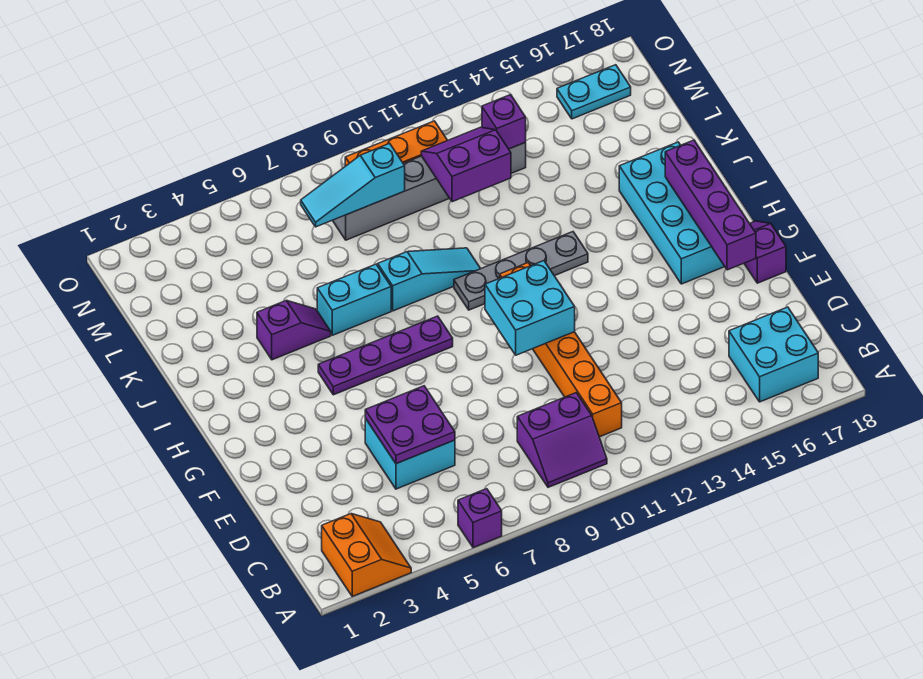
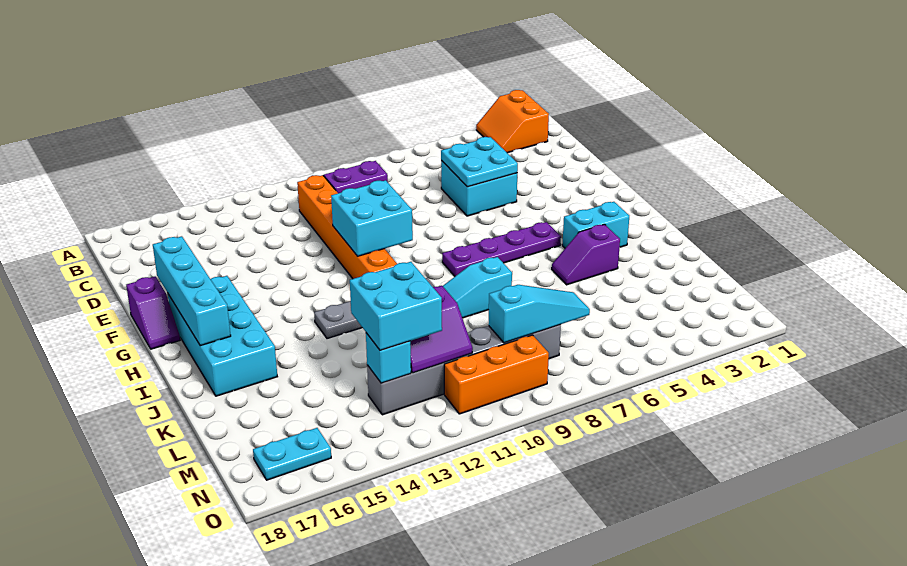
purple brick A6 level 1 -> none
cyan brick B16:C17 level 1 -> cyan brick L12:M13 level 3
purple plate D5:E6 level 2 -> cyan plate D5:E6 level 2
purple brick F17:I17 level 2 -> cyan brick F17:I17 level 2
cyan brick J6:J7 level 1 -> cyan brick I3:I4 level 1
purple brick M13 level 2 -> cyan brick M13 level 2

